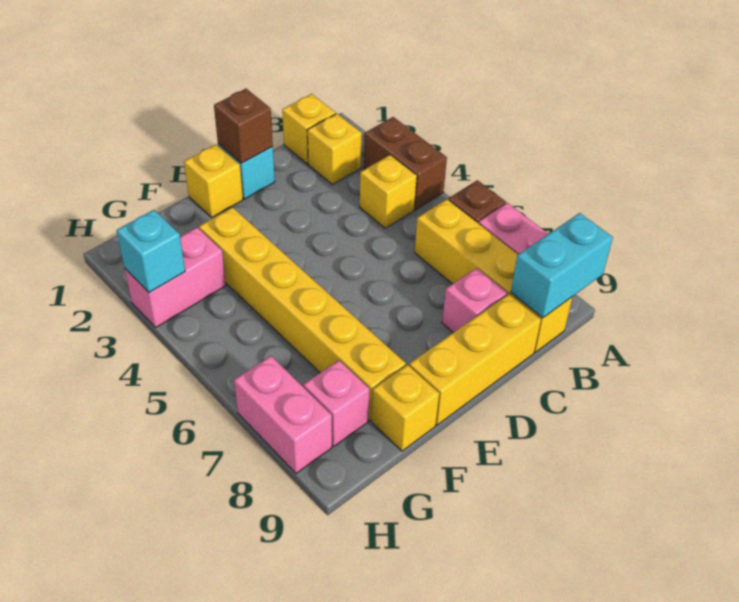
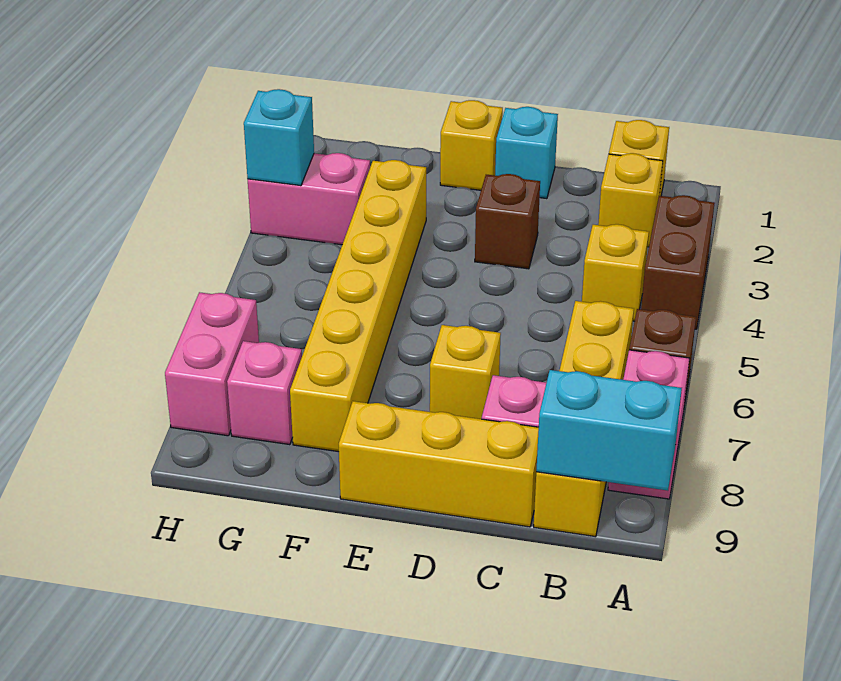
brown brick D1 level 2 -> brown brick D3 level 1
yellow brick F9 level 1 -> yellow brick D7 level 1

